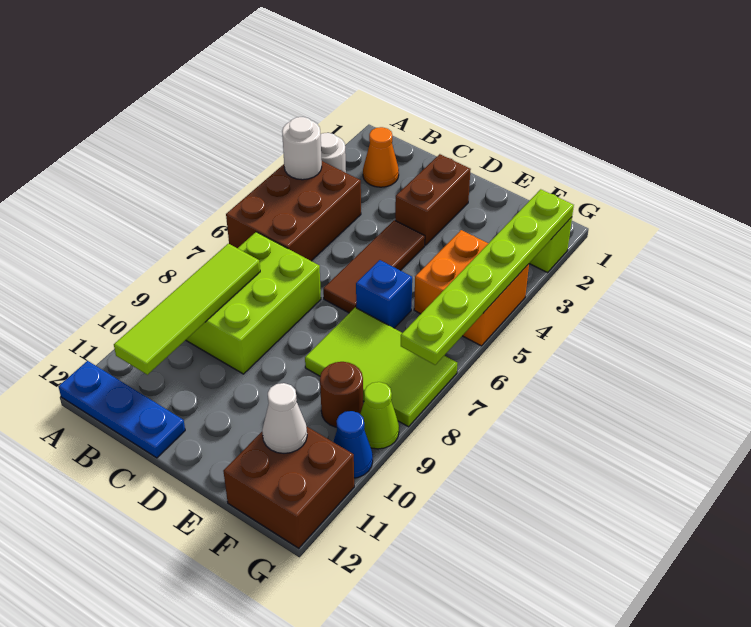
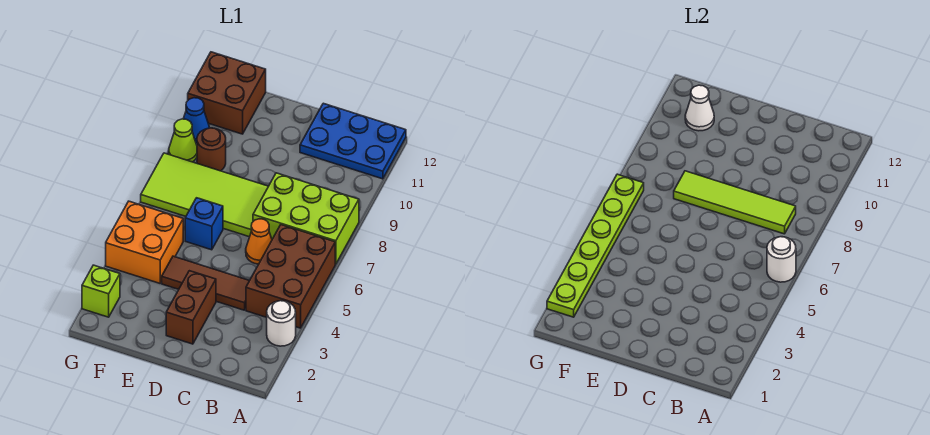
white round brick A4 level 2 -> white round brick A6 level 2
blue plate A12:C12 level 1 -> blue plate A11:C12 level 1
orange cone B2 level 1 -> orange cone C6 level 1
lime brick B7:C9 level 1 -> lime brick A7:C8 level 1
lime tile B8:B11 level 2 -> lime tile B8:E8 level 2
brown tile D4:D6 level 1 -> brown tile C4:E4 level 1
lime tile E7:G8 level 1 -> lime tile D7:G8 level 1

